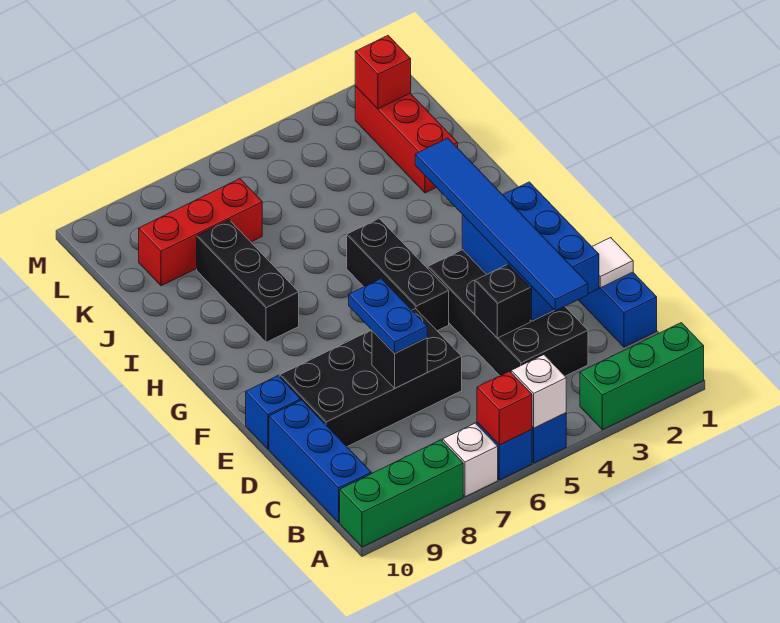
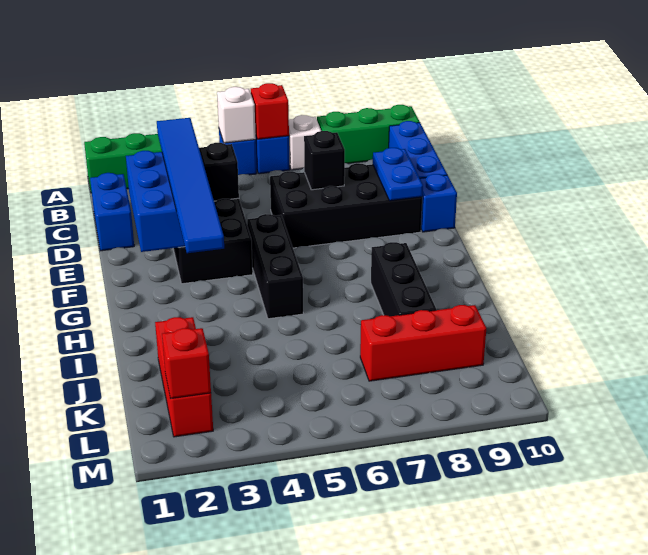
white tile D1 level 2 -> none
blue plate D7:E7 level 3 -> blue plate D9:E9 level 2

